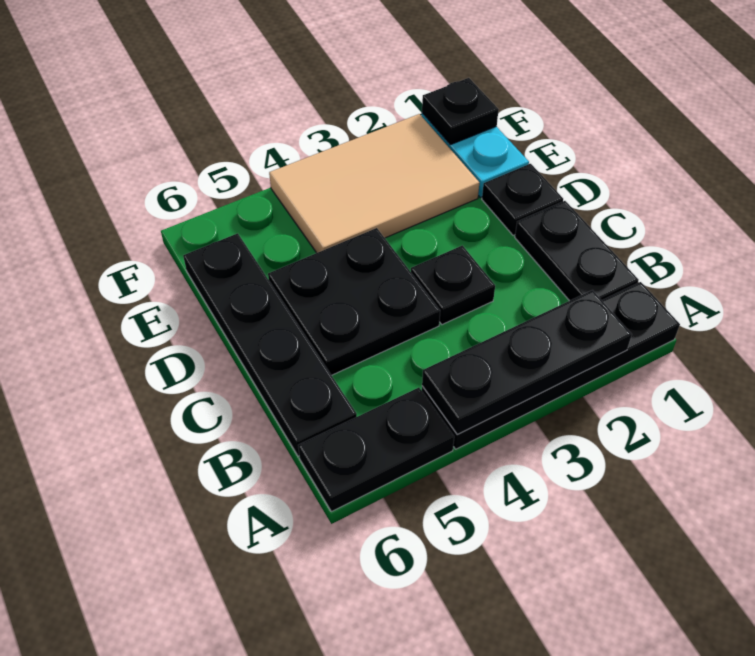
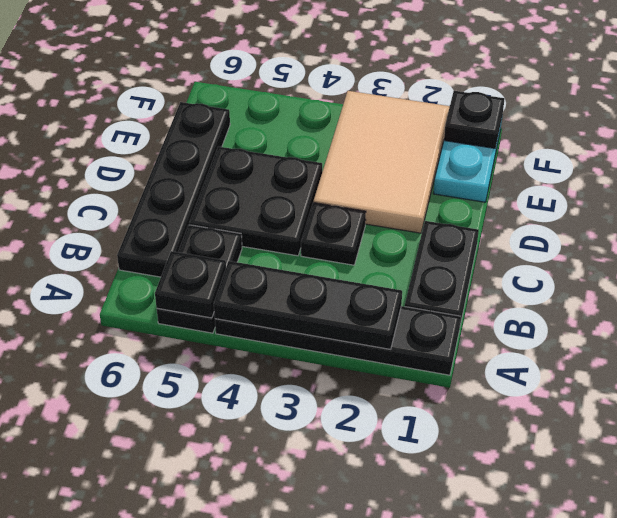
black plate A5:A6 level 1 -> black plate A5:B5 level 1
black plate D1 level 1 -> black plate A5 level 2
tan tile E2:F4 level 1 -> tan tile D2:F3 level 1

